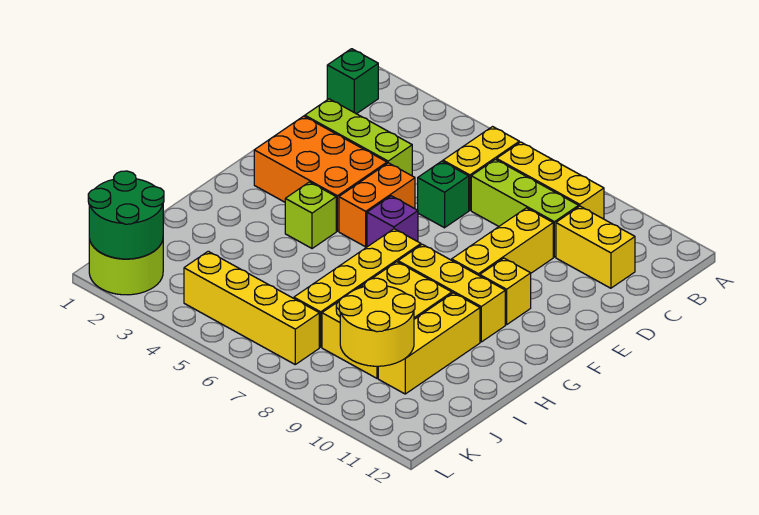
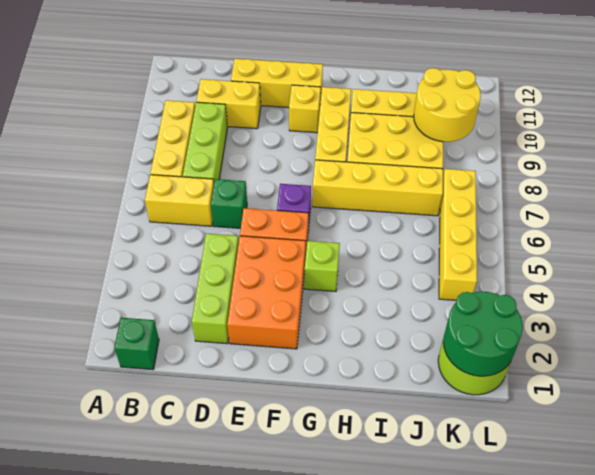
yellow brick C10:C11 level 1 -> yellow brick C10:D10 level 1
yellow brick D9:F9 level 1 -> yellow brick D11:F11 level 1

